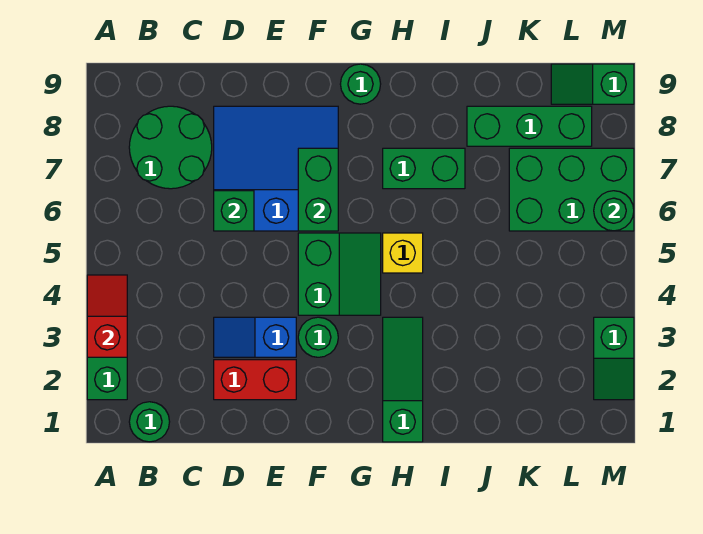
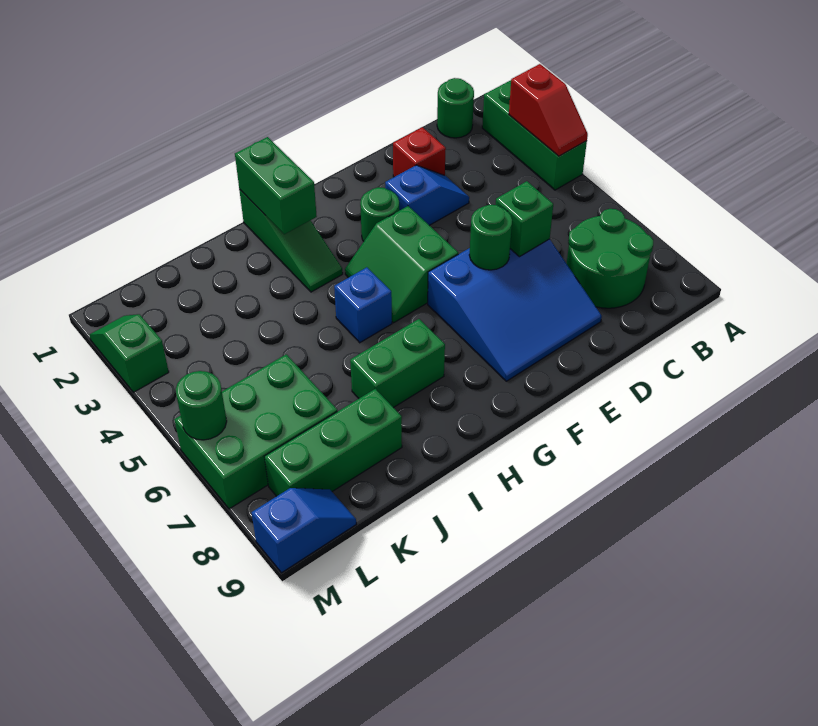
red brick D2:E2 level 1 -> red brick D2 level 1
green brick F6:F7 level 2 -> green brick H1:H2 level 2
green round brick G9 level 1 -> green round brick E6 level 2
yellow brick H5 level 1 -> blue brick H5 level 1
green slope L9:M9 level 1 top M -> blue slope L9:M9 level 1 top M

